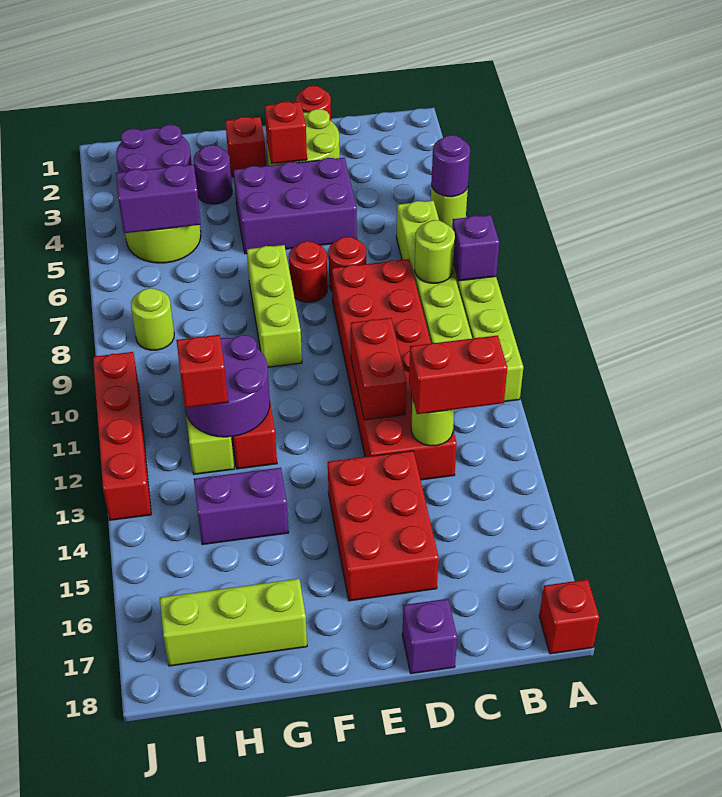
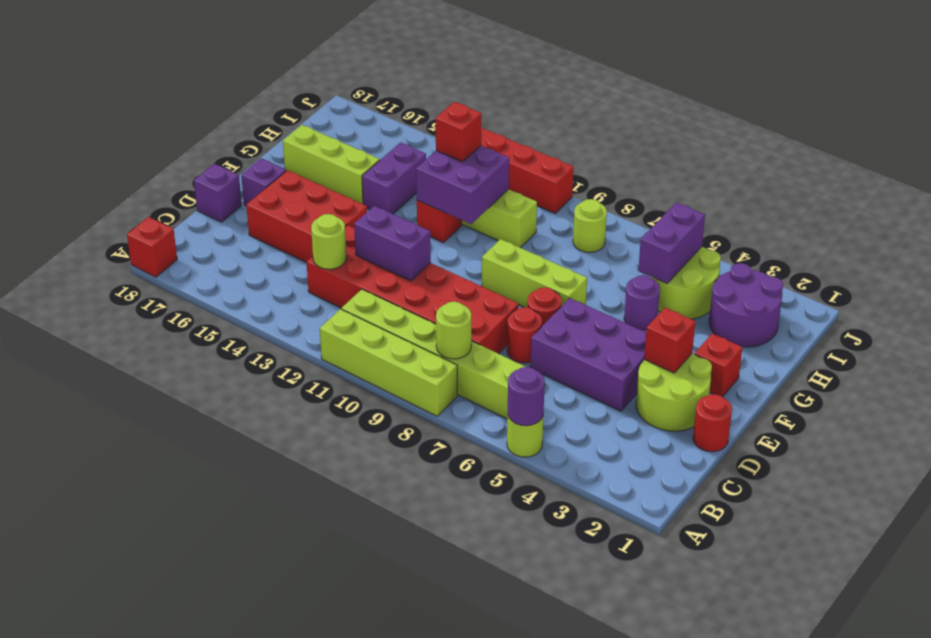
purple brick A8 level 2 -> purple brick E17 level 1
red brick B13:C13 level 3 -> none
purple brick D4:F5 level 1 -> purple brick D4:E6 level 1
red brick D11:D12 level 2 -> purple brick D11:D12 level 2
purple round brick G3 level 1 -> purple round brick G5 level 1
purple round brick G11:H12 level 2 -> purple brick G11:H12 level 2
lime brick G17:I17 level 1 -> lime brick G15:G17 level 1

